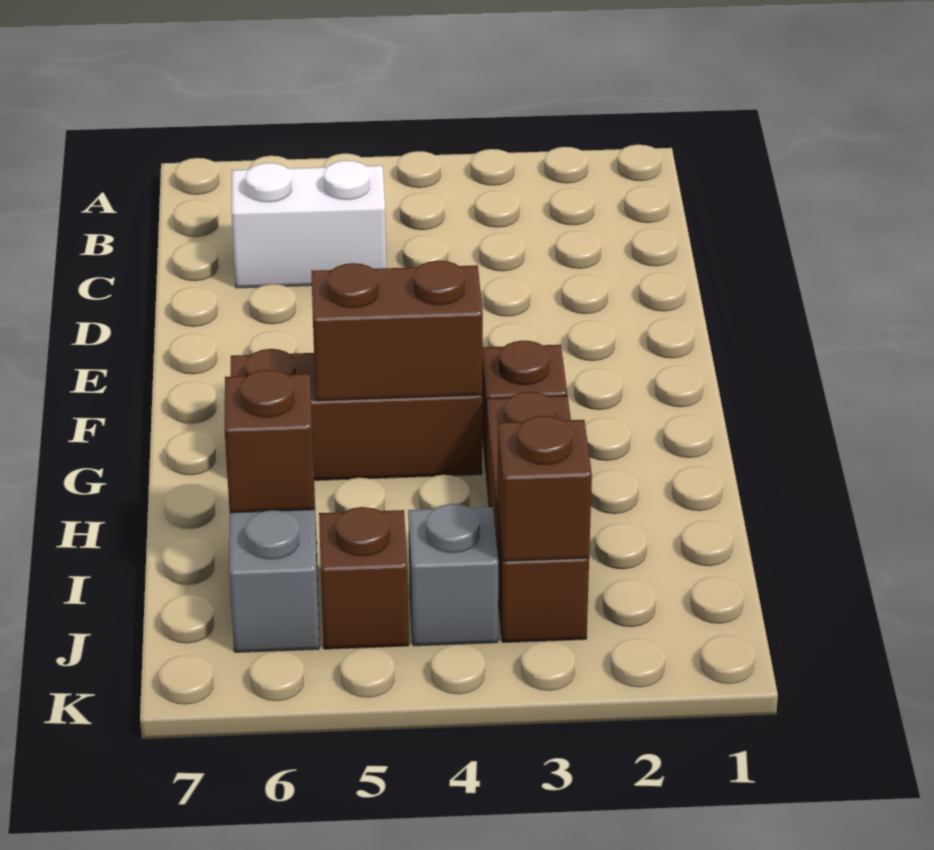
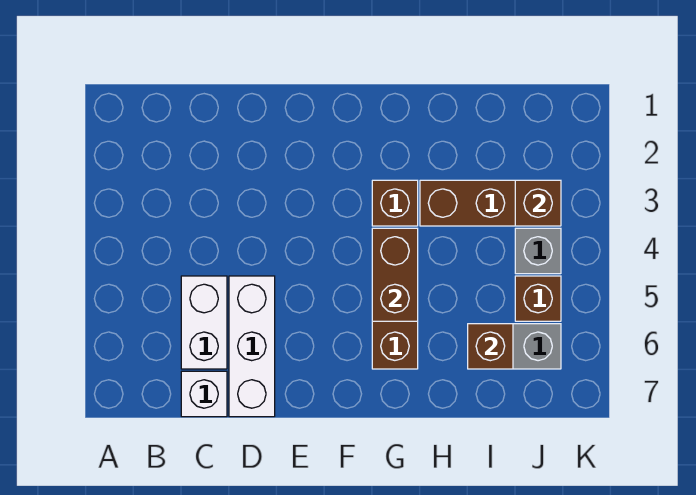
none -> white brick C7 level 1
none -> white brick D5:D7 level 1

